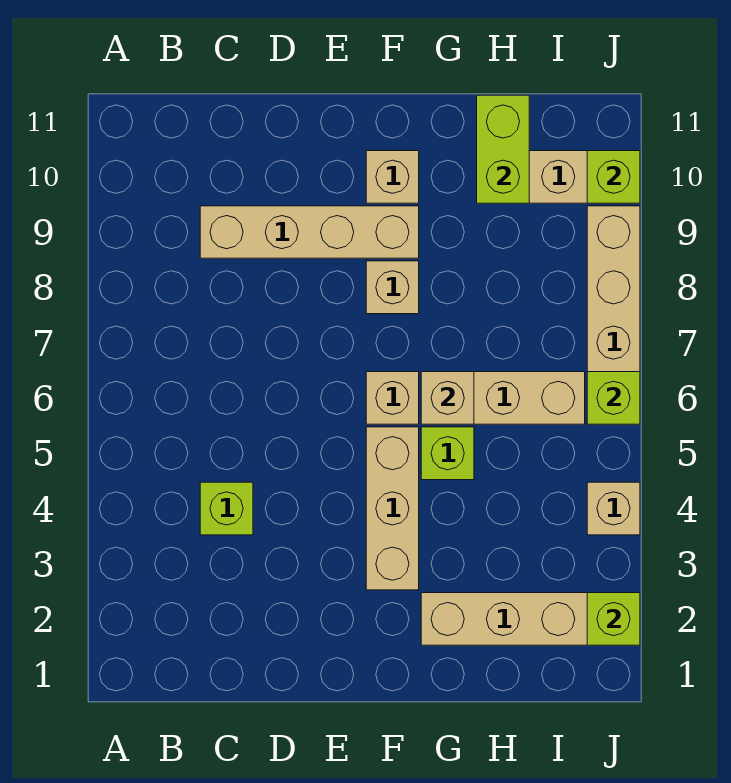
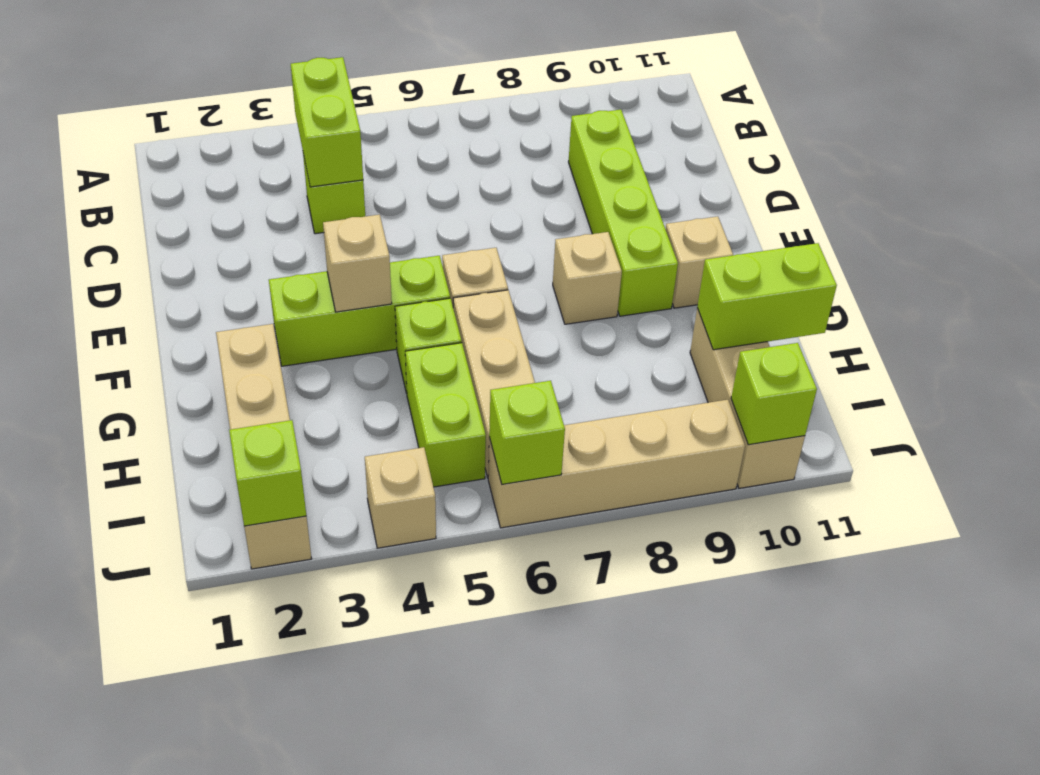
none -> lime brick B4:C4 level 2
tan brick C9:F9 level 1 -> lime brick C9:F9 level 1
tan brick F3:F5 level 1 -> lime brick F3:F5 level 1
tan brick G6 level 2 -> tan brick F4 level 2
none -> lime brick H5:I5 level 1

